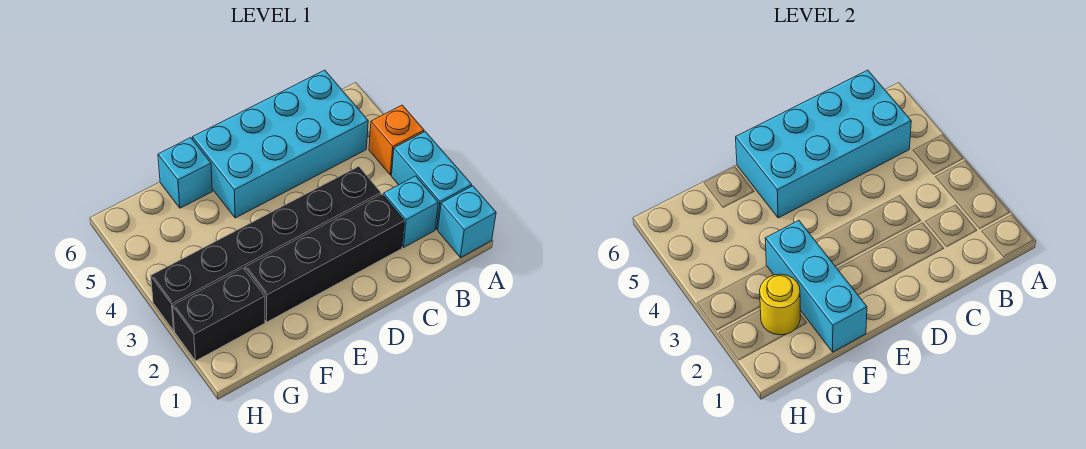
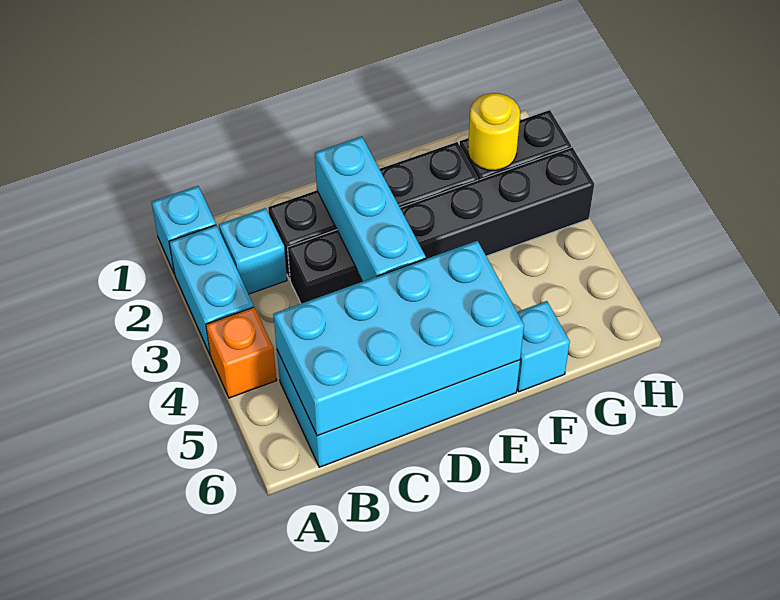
cyan brick F1:F3 level 2 -> cyan brick D2:D4 level 2

